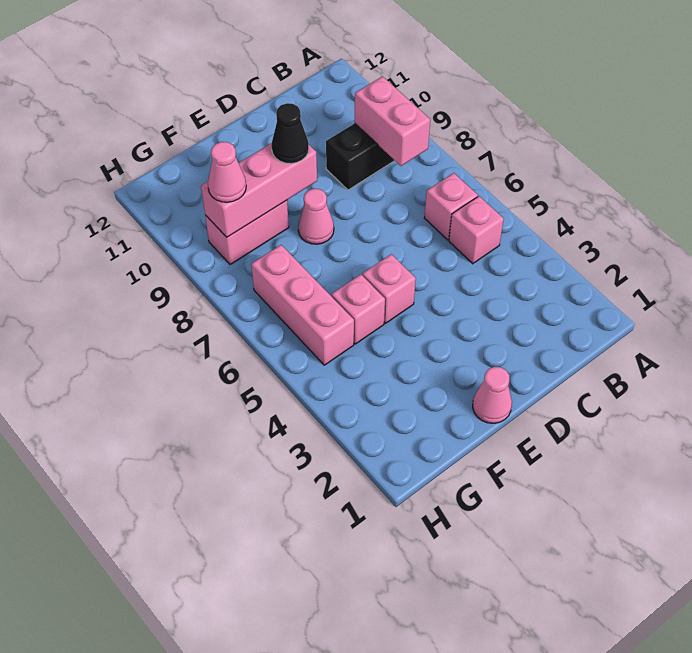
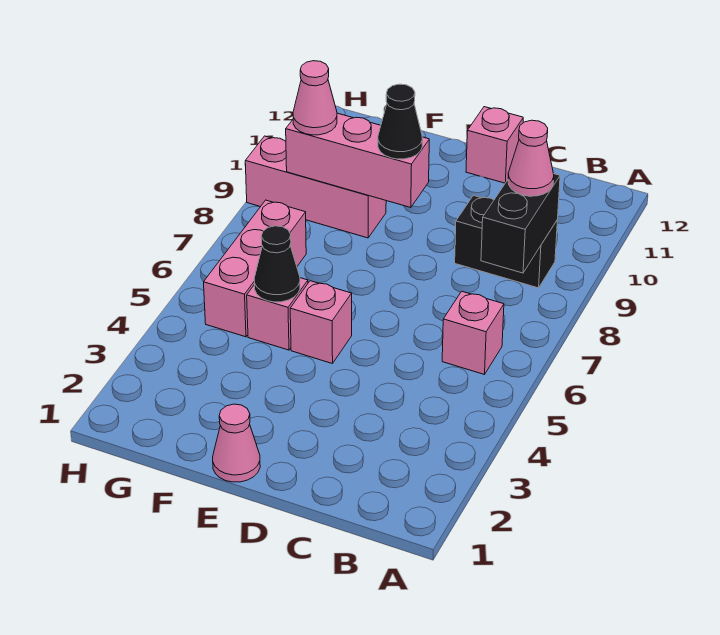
pink brick B5 level 1 -> pink brick D12 level 1
pink brick B8:B9 level 2 -> black brick B8:B9 level 2
pink cone E8 level 1 -> pink cone B9 level 3
none -> black cone F5 level 2
pink brick F9:G9 level 1 -> pink brick F9:H9 level 1

